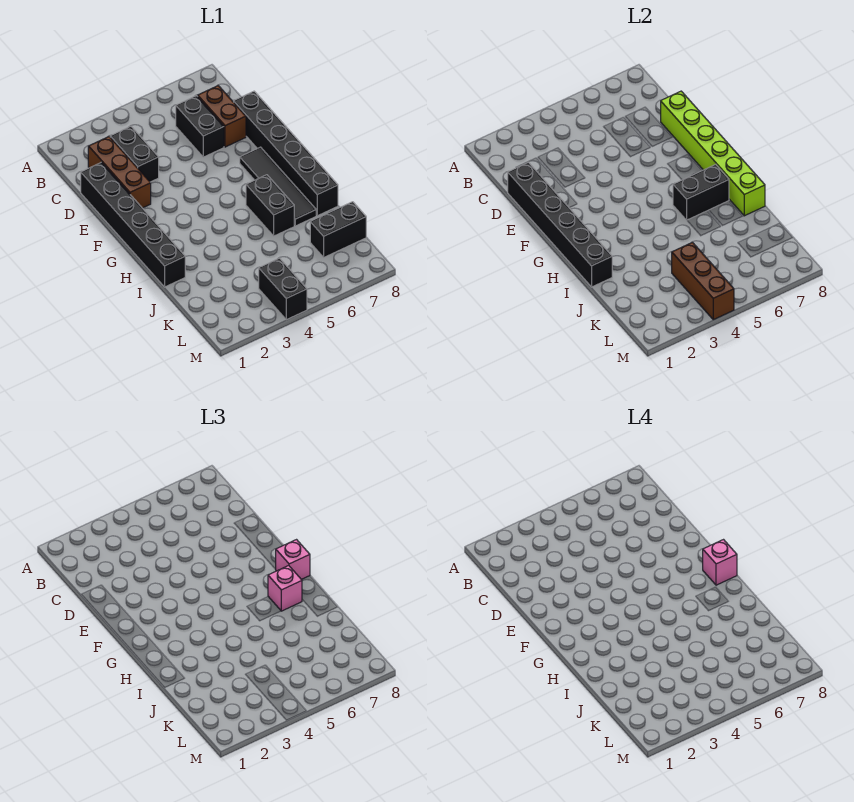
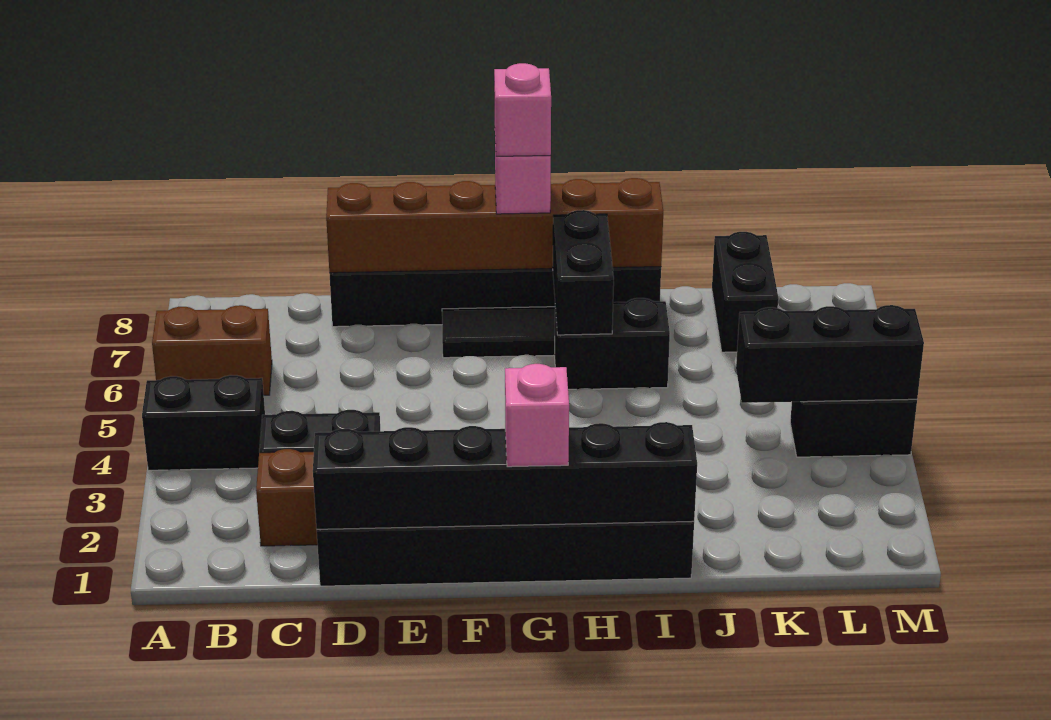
black brick C6:D6 level 1 -> black brick A4:B4 level 1
brown brick C7:D7 level 1 -> brown brick A6:B6 level 1
lime brick D8:I8 level 2 -> brown brick D8:I8 level 2
pink brick H7 level 3 -> pink brick G1 level 3
brown brick K4:M4 level 2 -> black brick K4:M4 level 2

